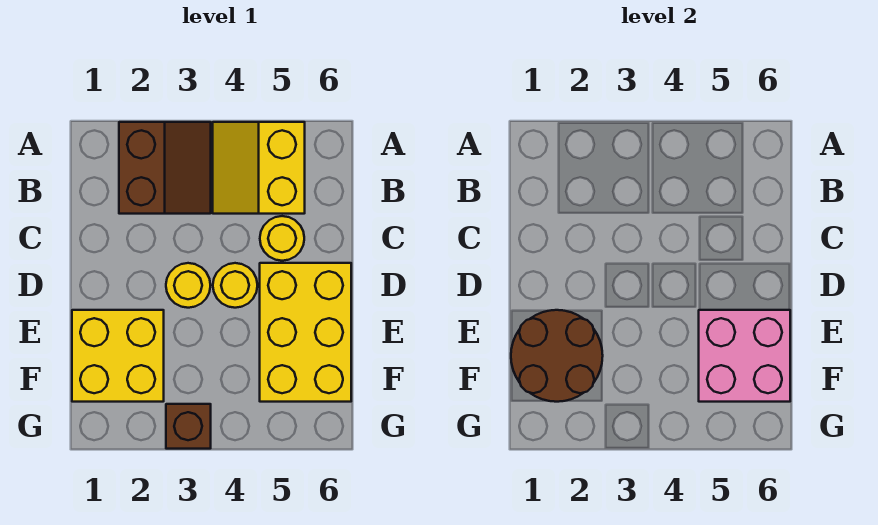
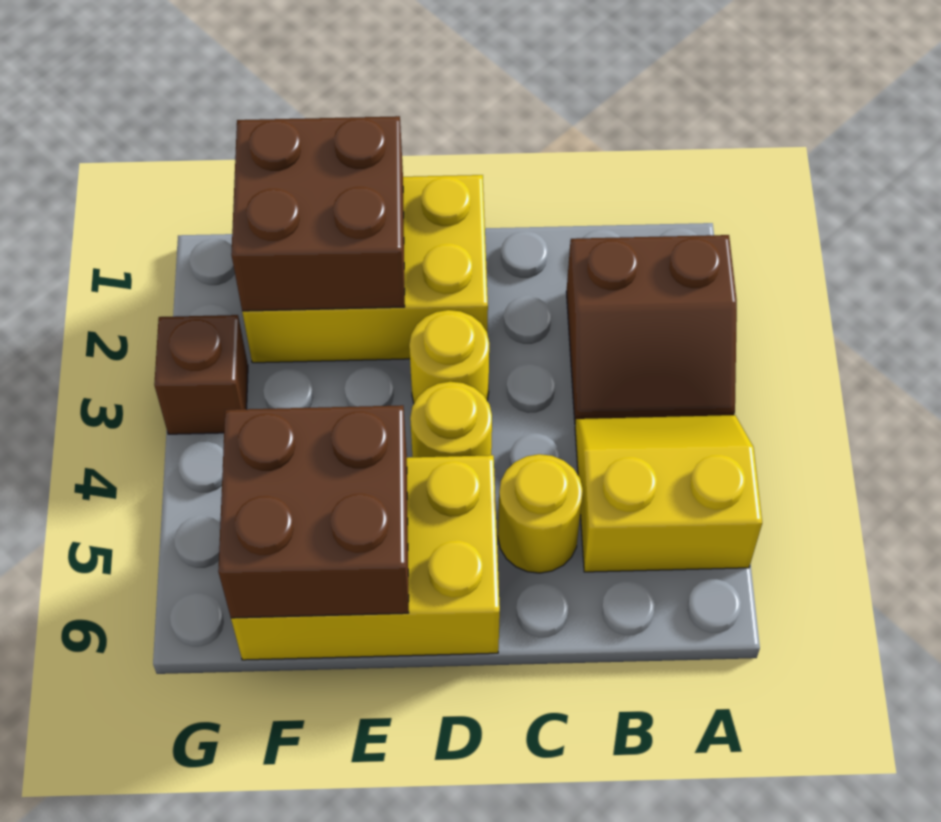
yellow brick E1:F2 level 1 -> yellow brick D1:F2 level 1
brown round brick E1:F2 level 2 -> brown brick E1:F2 level 2
pink brick E5:F6 level 2 -> brown brick E5:F6 level 2

